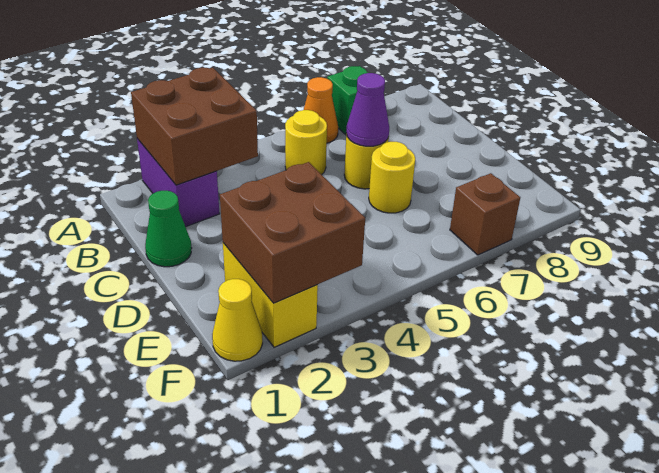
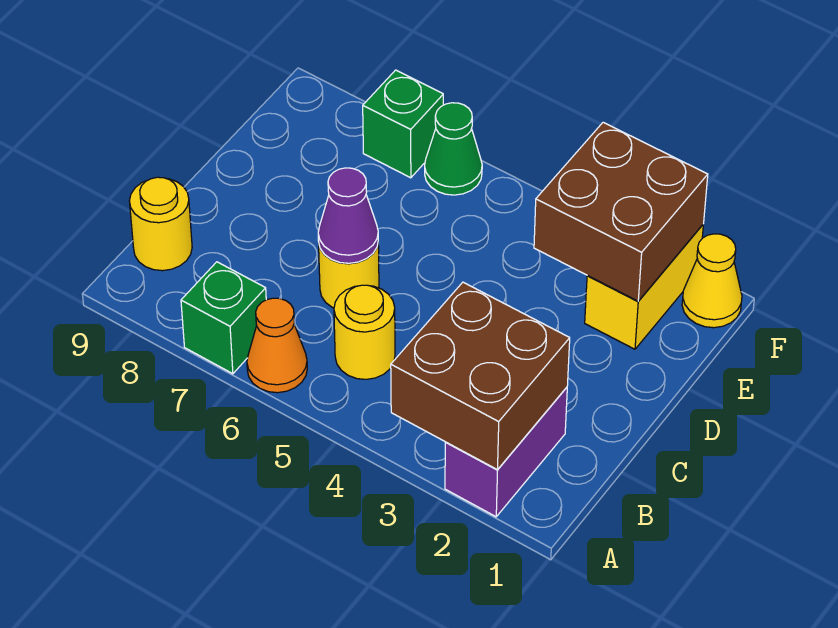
green cone C1 level 1 -> green cone F6 level 1
yellow round brick D6 level 1 -> yellow round brick B9 level 1
brown brick F7 level 1 -> green brick F7 level 1

